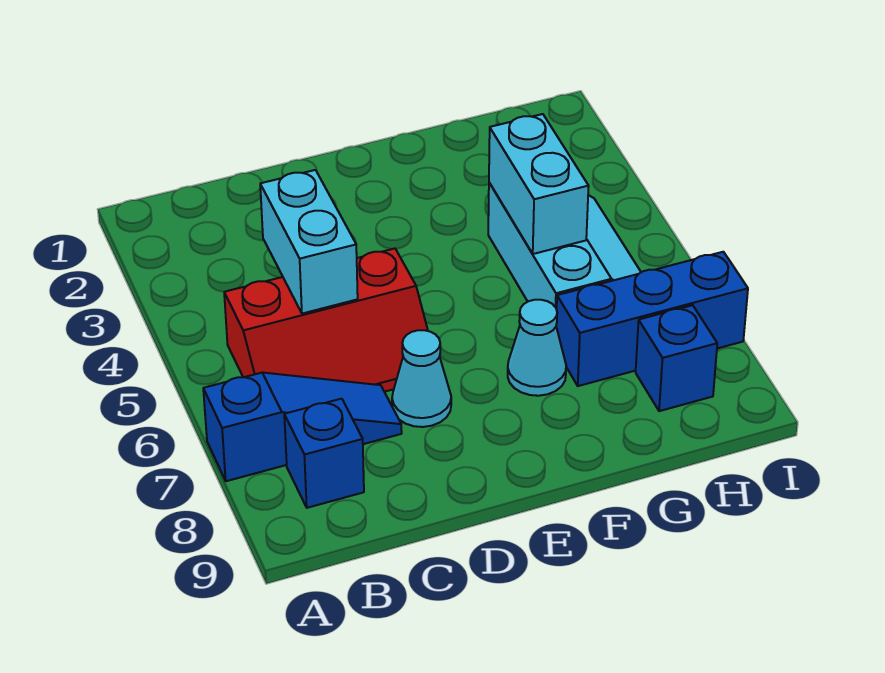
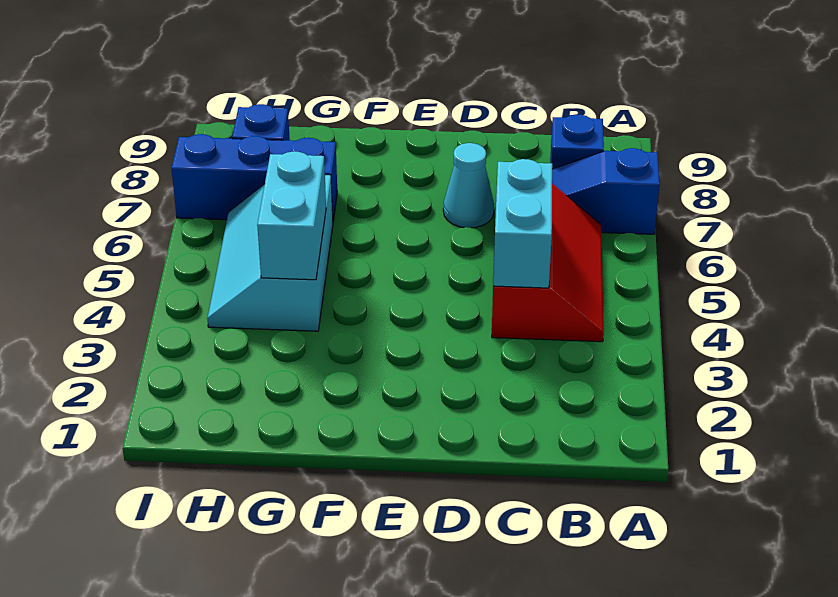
red slope B5:D6 level 1 top 5 -> red slope B4:C6 level 1 top C
cyan cone F7 level 1 -> none

